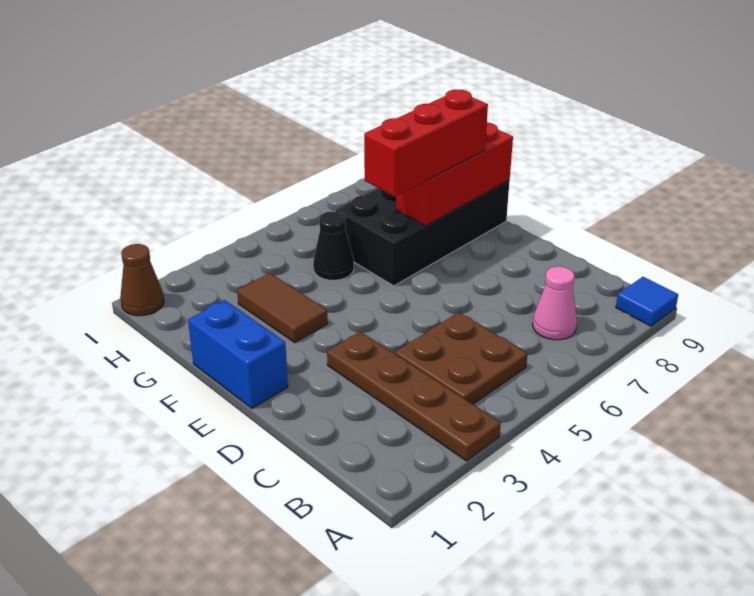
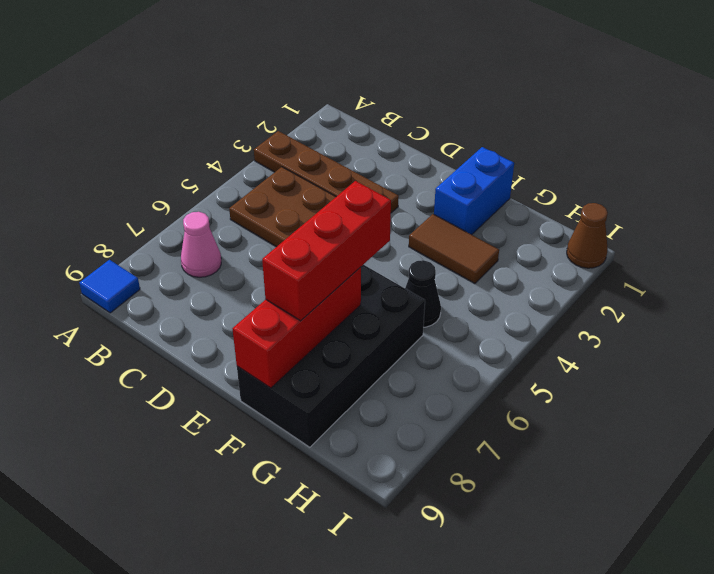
blue brick E1:F1 level 1 -> blue brick F1:F2 level 1

